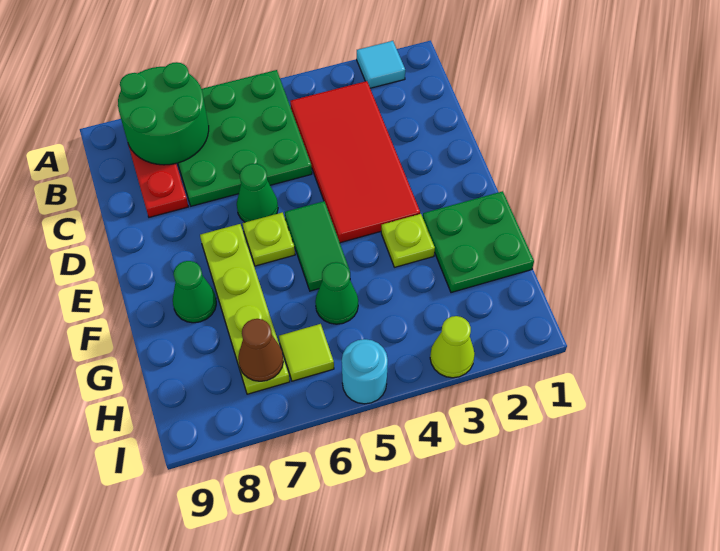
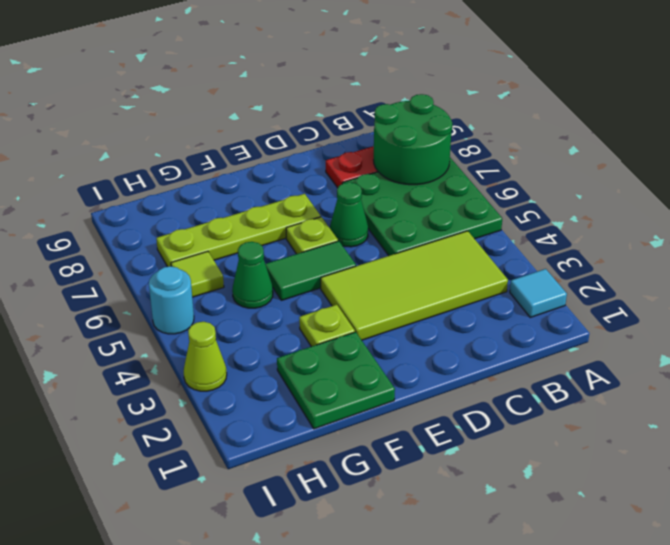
red tile B3:E4 level 1 -> lime tile B3:E4 level 1
green cone F8 level 1 -> none
brown cone H7 level 2 -> none

